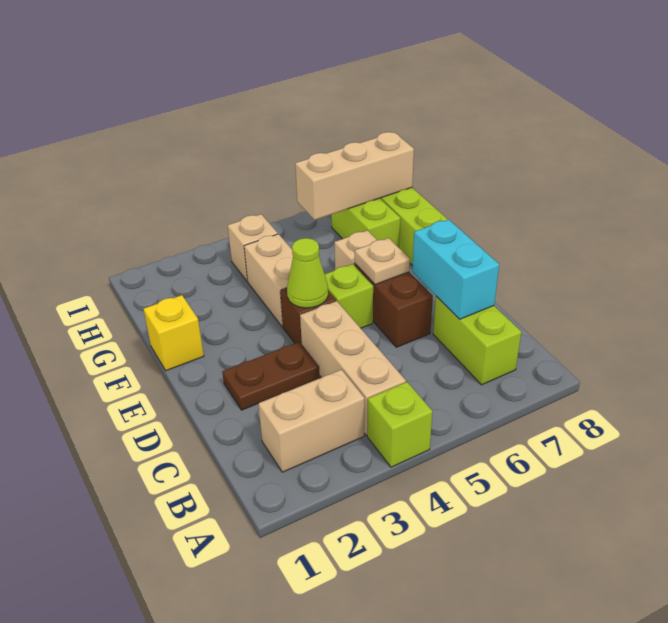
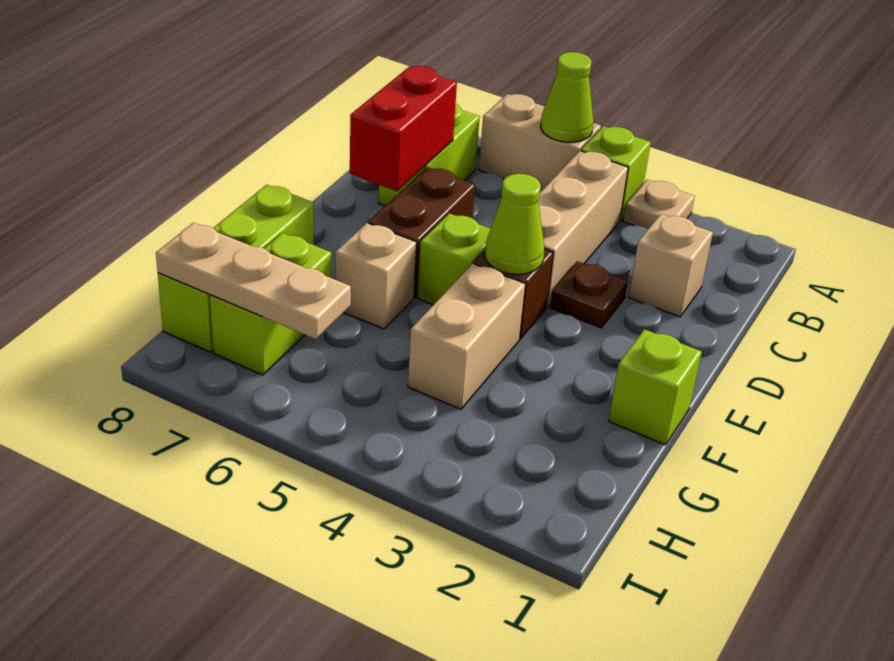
none -> lime cone A5 level 2
tan brick B2:B3 level 1 -> tan brick A5:A6 level 1
cyan brick C7:D7 level 2 -> red brick C7:D7 level 2
brown plate D2:D3 level 1 -> brown plate D3 level 1
tan plate E6 level 2 -> tan plate A3 level 1
yellow brick F1 level 1 -> lime brick F1 level 1
tan brick H4 level 1 -> tan brick C2 level 1
tan brick H6:H8 level 2 -> tan plate H6:H8 level 2

